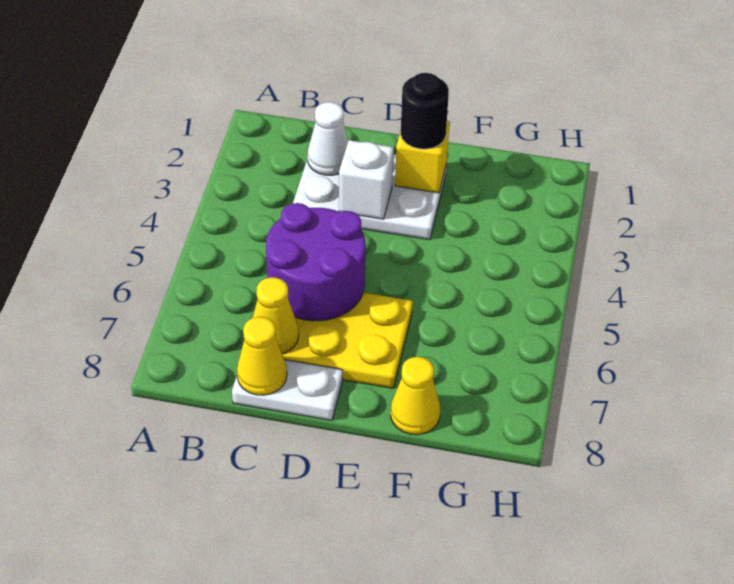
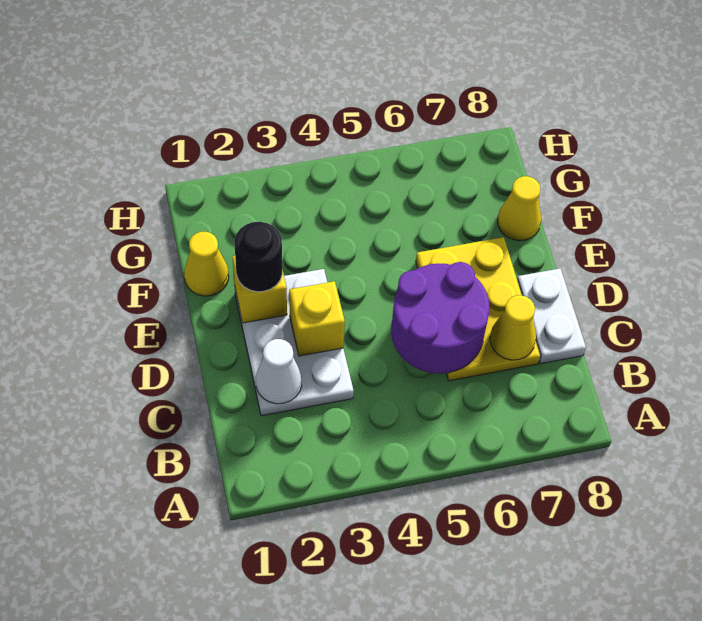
yellow cone C8 level 2 -> yellow cone F1 level 1
white brick D3 level 2 -> yellow brick D3 level 2

